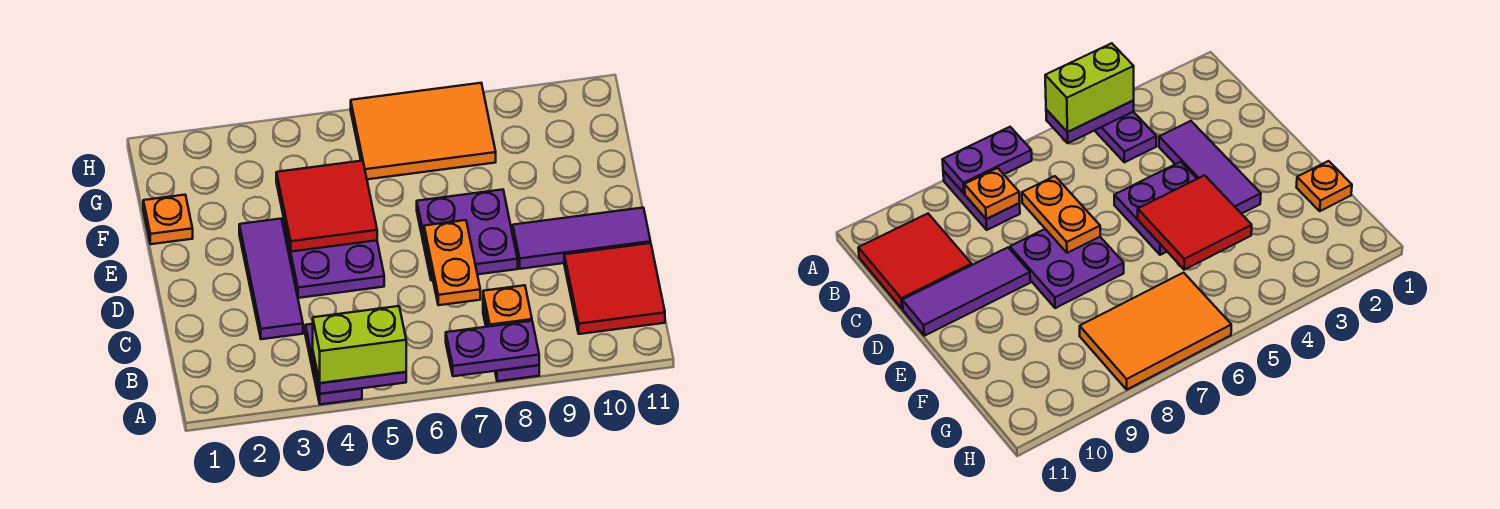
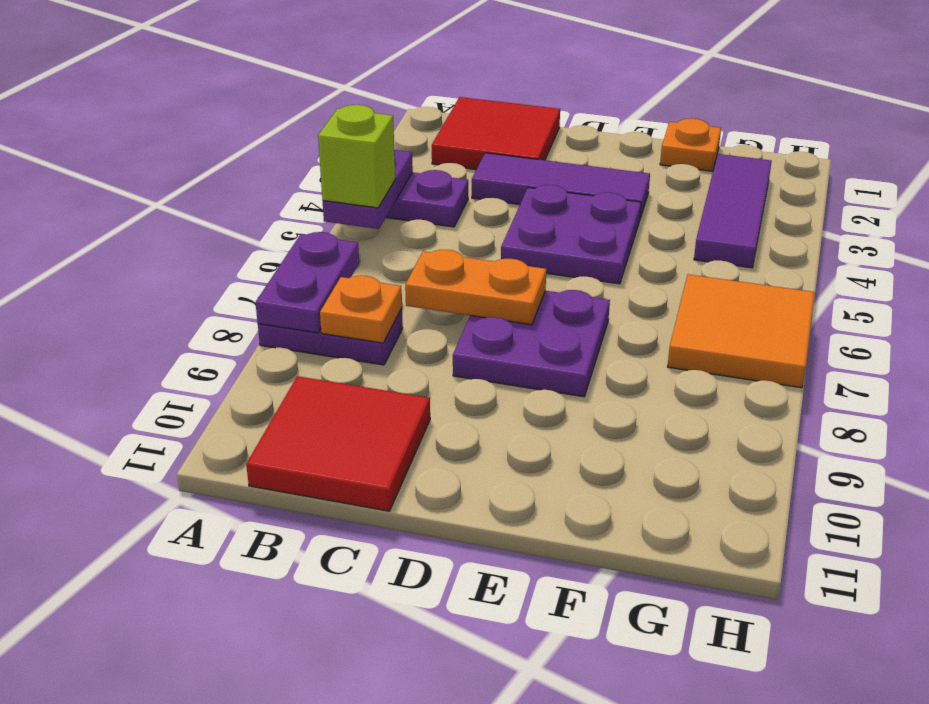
lime brick A4:A5 level 3 -> lime brick A5 level 3
purple tile D9:D11 level 1 -> purple tile G2:G4 level 1
red tile E4:F5 level 2 -> red tile B1:C2 level 1
orange tile G6:H8 level 1 -> orange tile G6:H7 level 1

